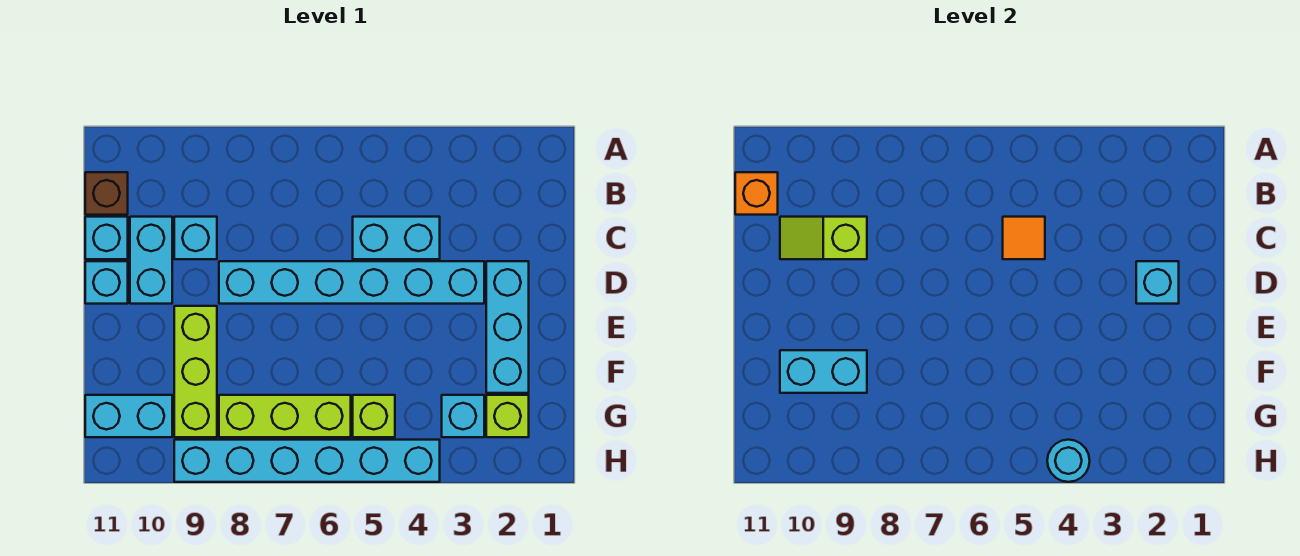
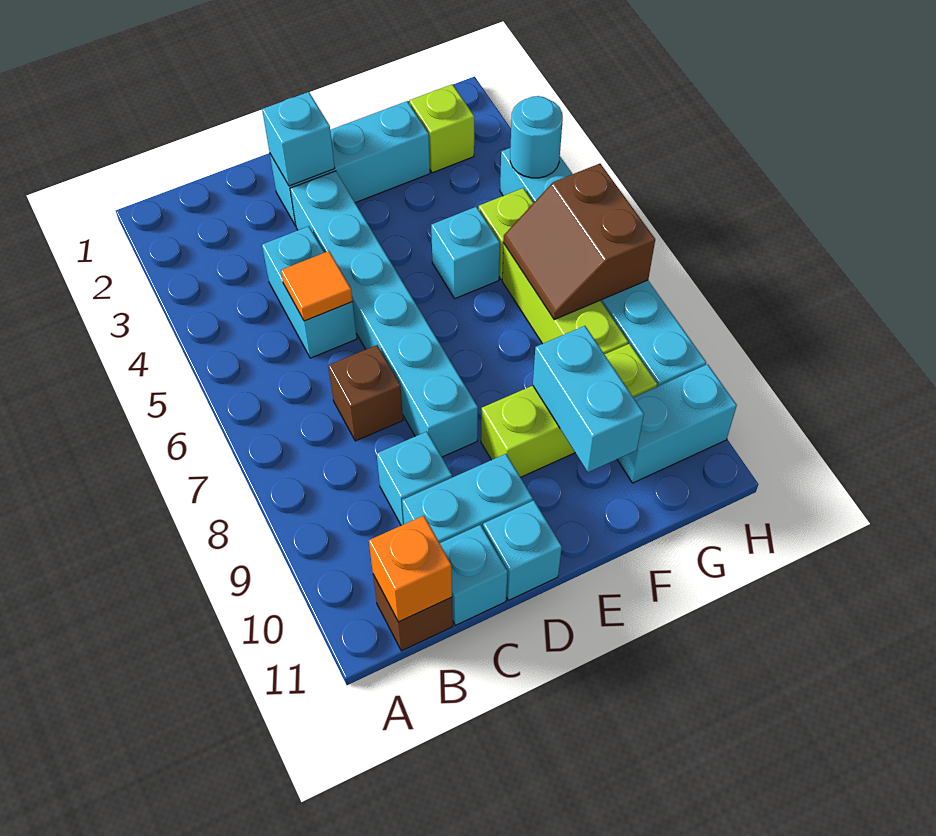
none -> brown brick C7 level 1
lime slope C9:C10 level 2 top 9 -> none
cyan brick G3 level 1 -> cyan brick F5 level 1
none -> brown slope G6:H7 level 2 top H
cyan brick G10:G11 level 1 -> cyan brick G10:H10 level 1

